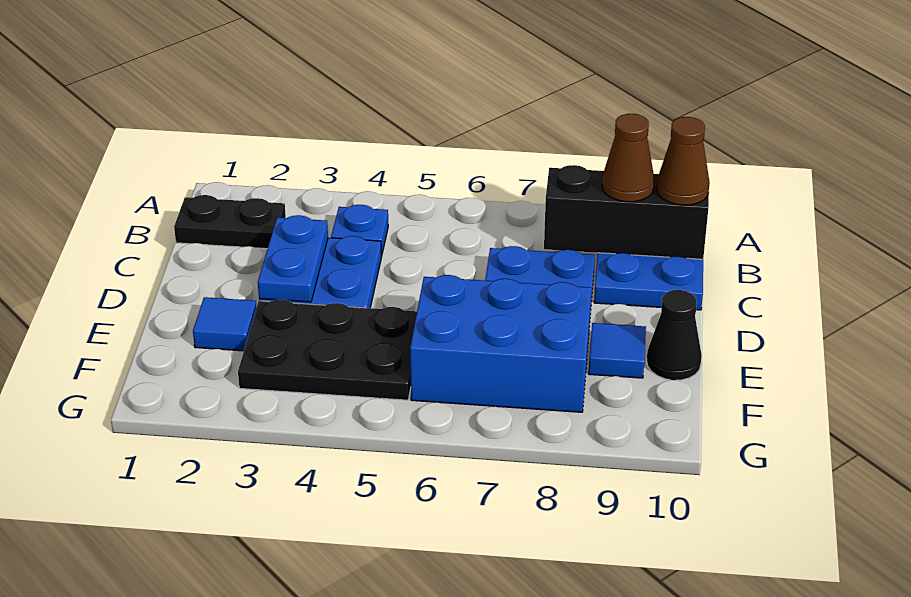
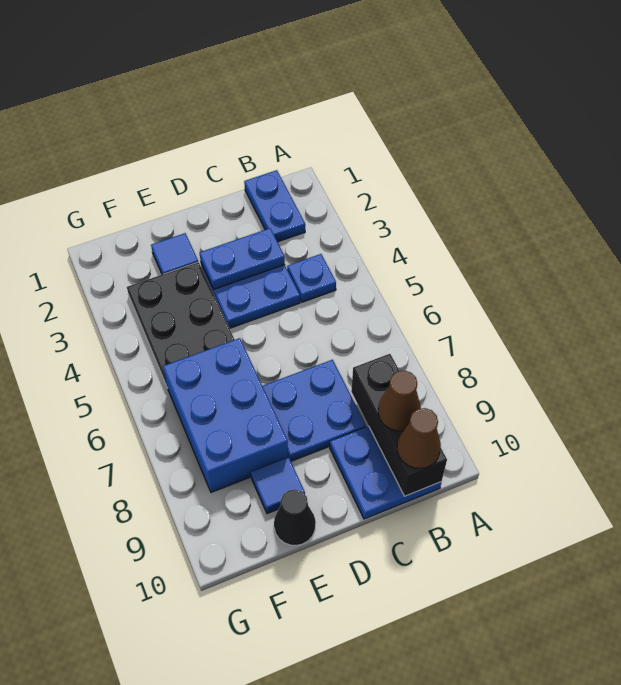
black plate B1:B2 level 1 -> blue plate B1:B2 level 1

